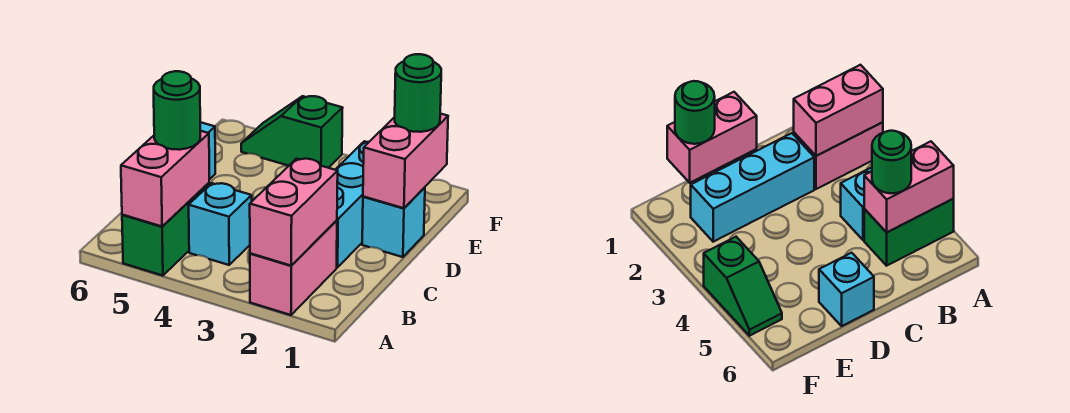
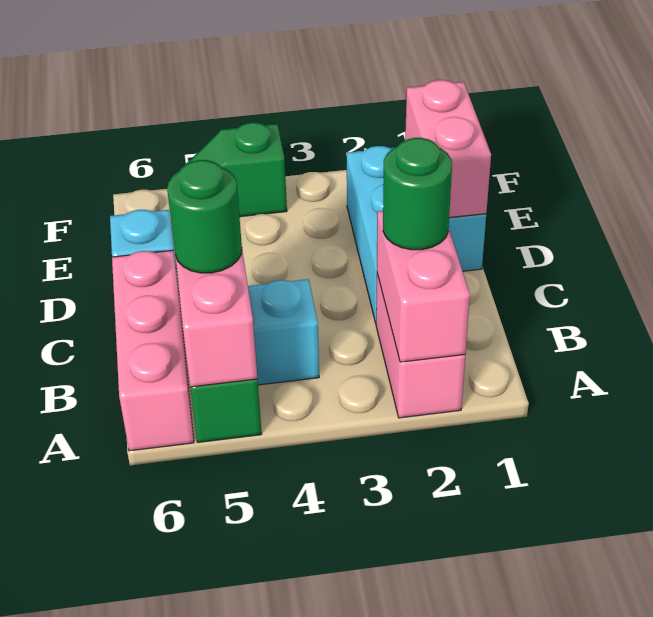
none -> pink brick A6:C6 level 1
green round brick E1 level 3 -> green round brick B2 level 3

